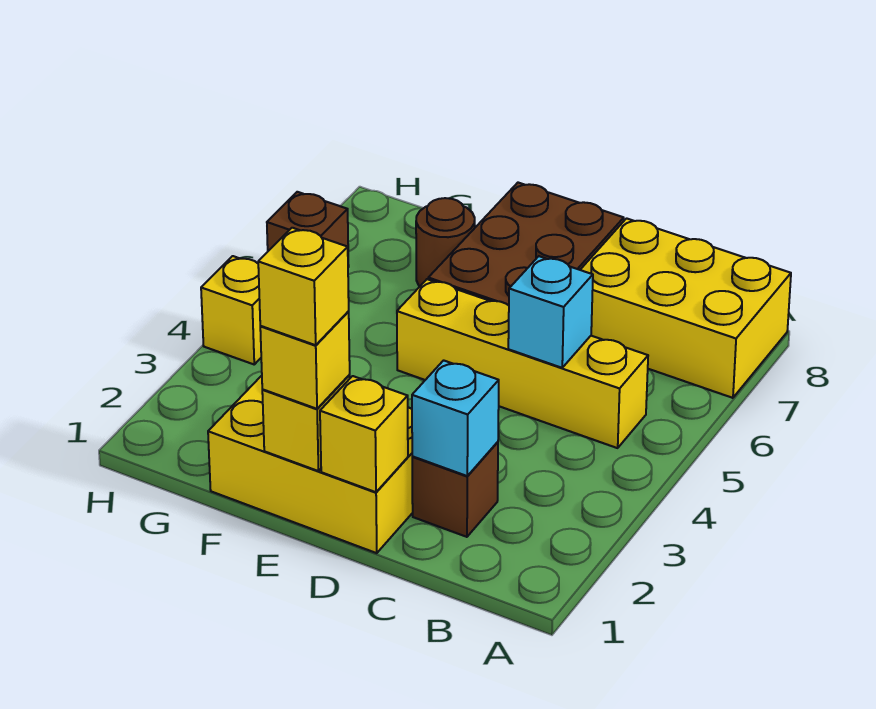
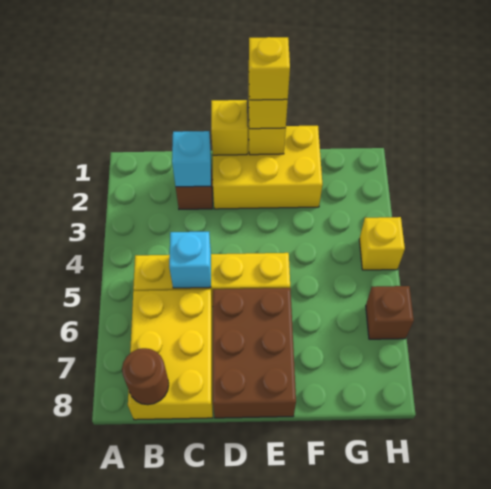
yellow brick A7:C8 level 1 -> yellow brick B6:C8 level 1
brown round brick F7 level 1 -> brown round brick B8 level 2

